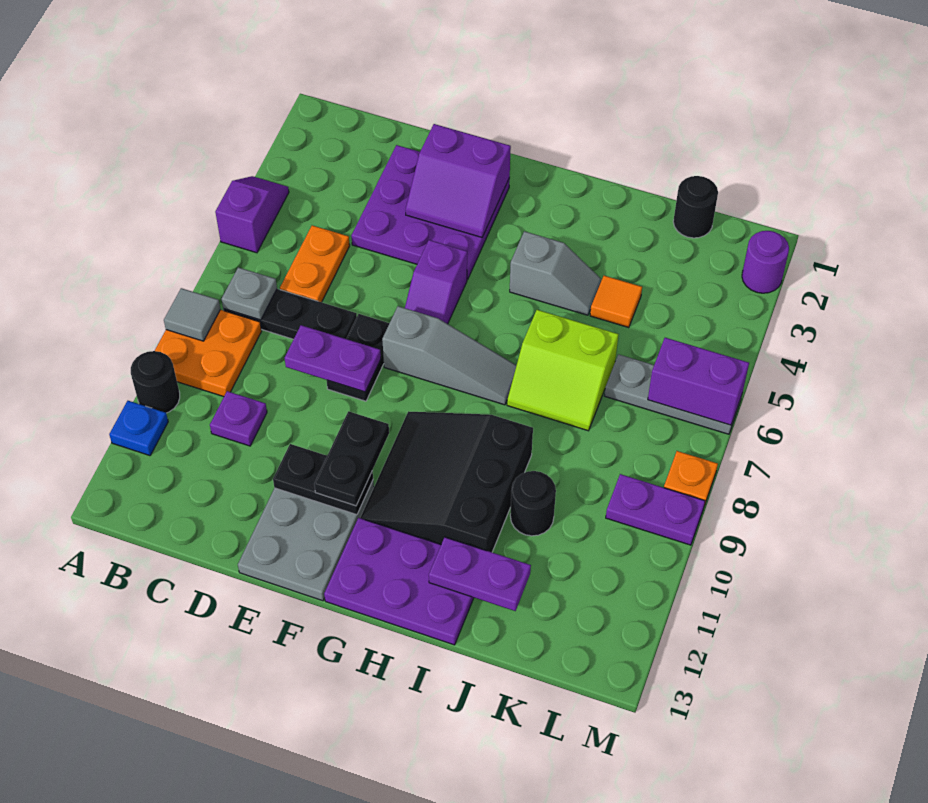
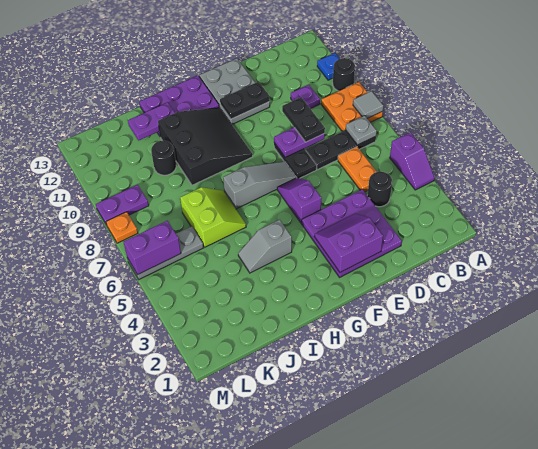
grey slope F7:H7 level 1 top F -> grey slope F7:H7 level 1 top H
black plate F10:F11 level 3 -> black plate D8:D9 level 3
lime slope I6:J7 level 1 top 6 -> lime slope I6:J7 level 1 top J
orange tile J4 level 1 -> none
black round brick K1 level 1 -> black round brick C4 level 1
purple round brick M2 level 1 -> none

